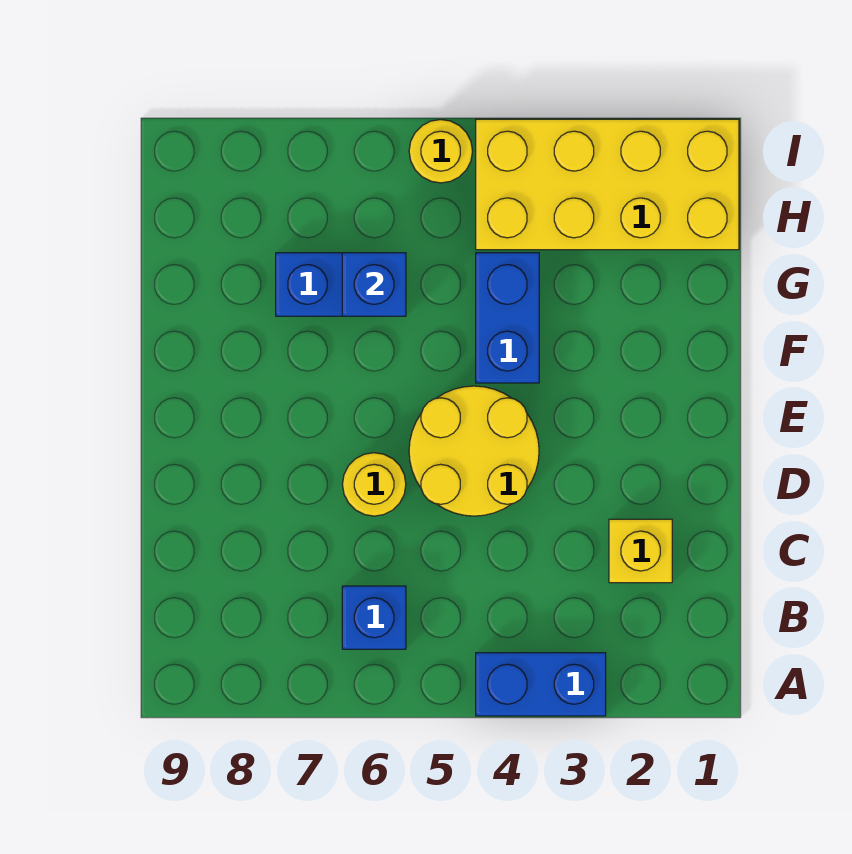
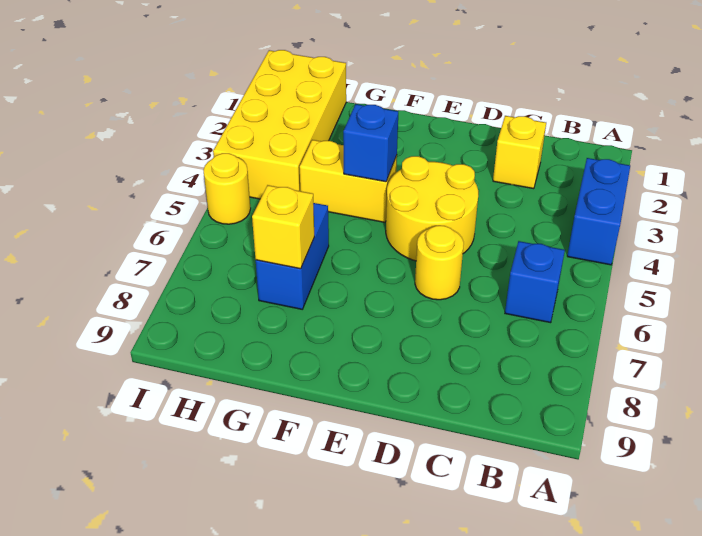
blue brick F4:G4 level 1 -> yellow brick F4:G4 level 1
blue brick G6 level 2 -> blue brick F4 level 2
none -> yellow brick G7 level 2

